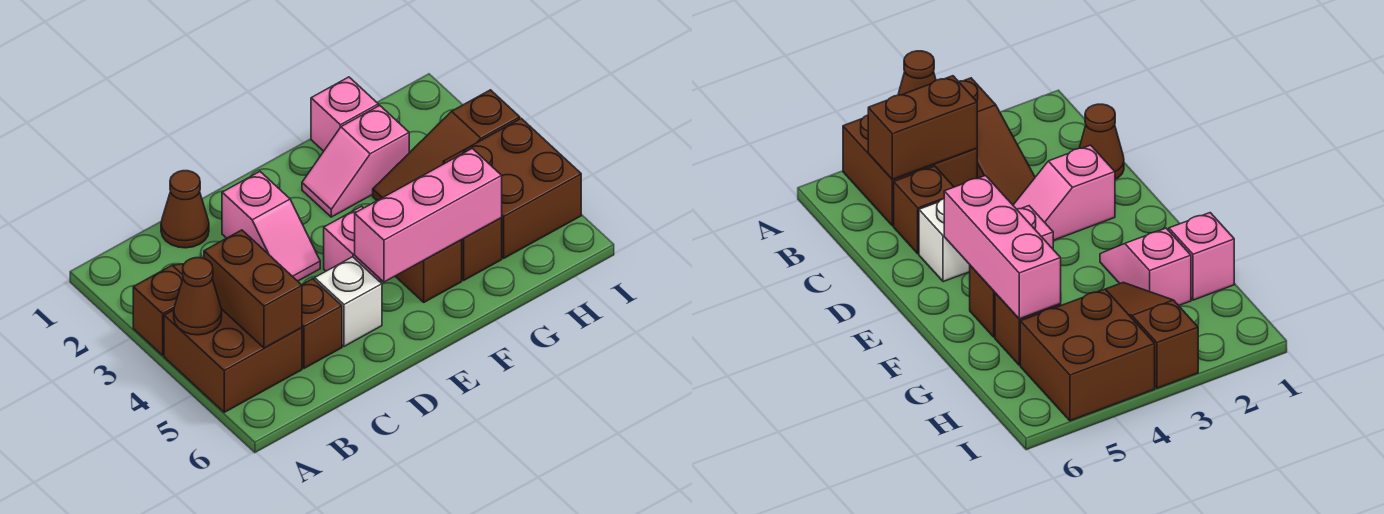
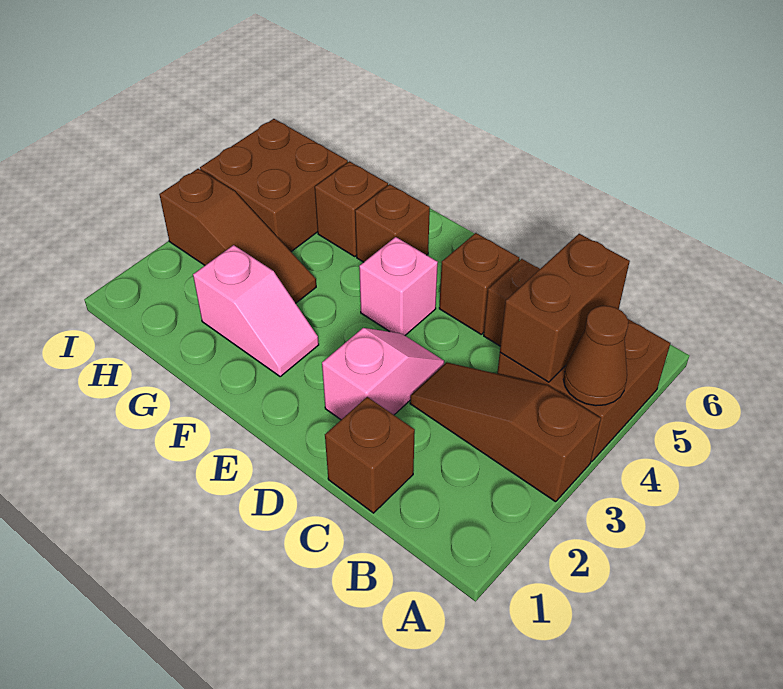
brown cone C1 level 1 -> brown brick C1 level 1
white brick D5 level 1 -> brown brick D5 level 1
pink brick E5:G5 level 2 -> none
pink brick G1 level 1 -> none

